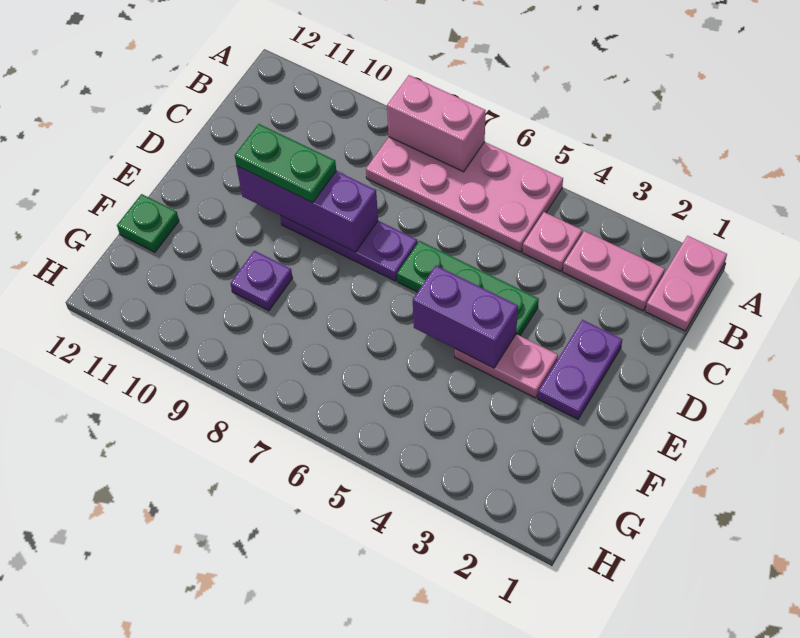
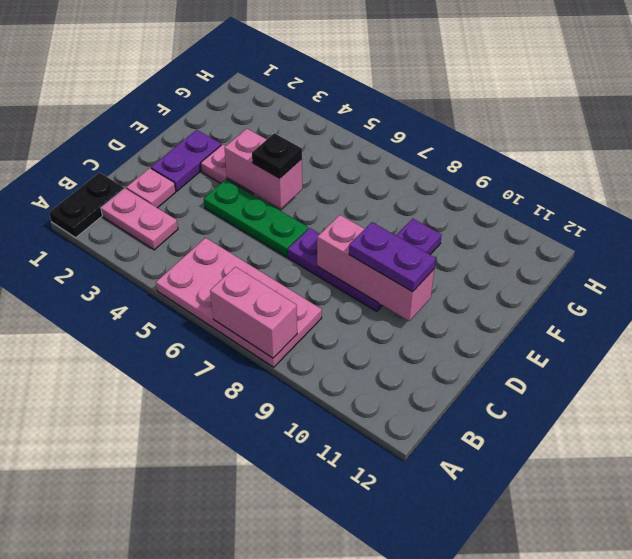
pink plate A1:B1 level 1 -> black plate A1:B1 level 1
pink plate B4 level 1 -> pink plate C2 level 1
purple brick D8:D10 level 2 -> pink brick D8:D10 level 2
green plate D9:D10 level 3 -> purple plate D9:D10 level 3
purple brick E4:E5 level 2 -> pink brick E4:E5 level 2
none -> black plate E5 level 3
green plate F12 level 1 -> none

